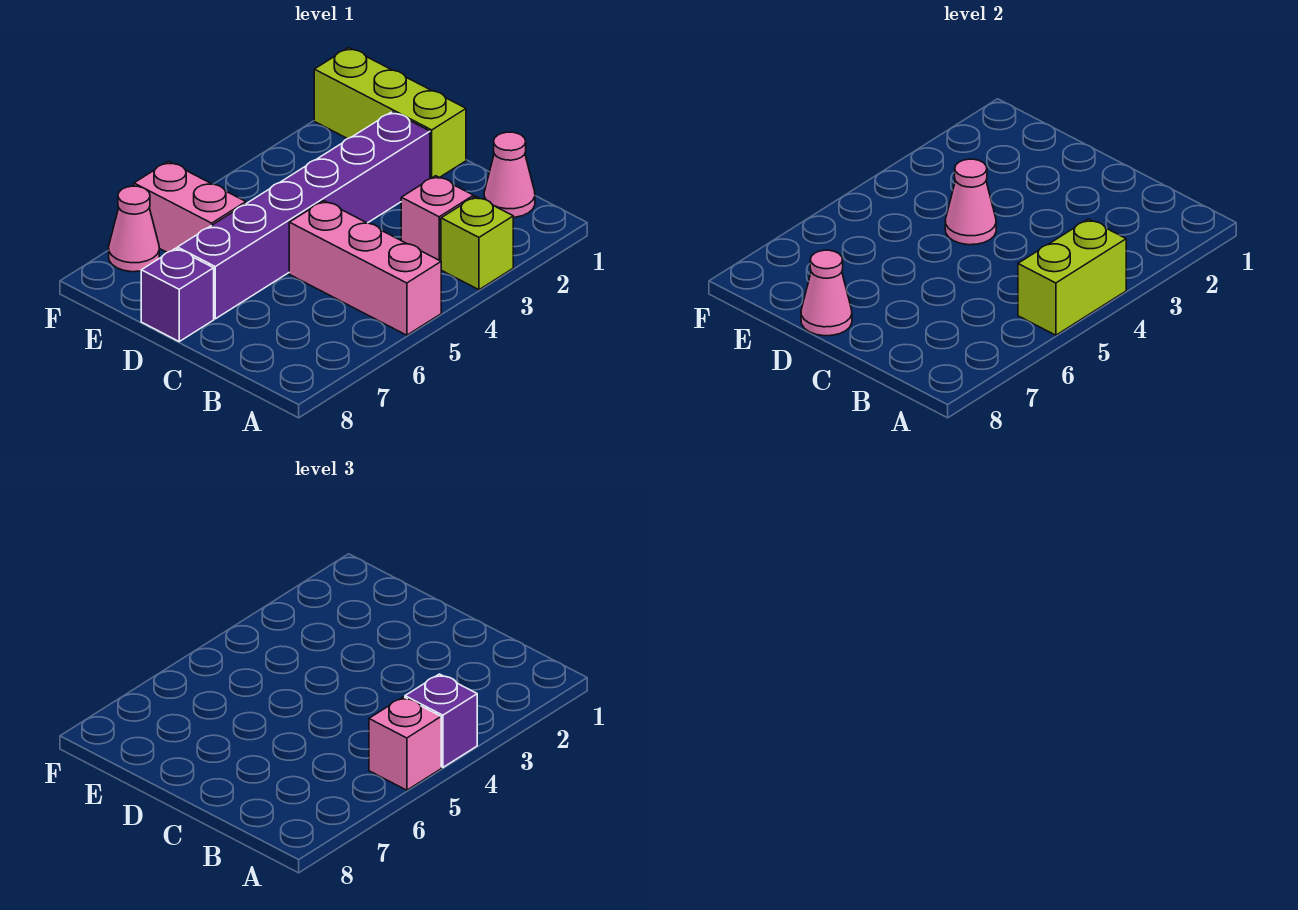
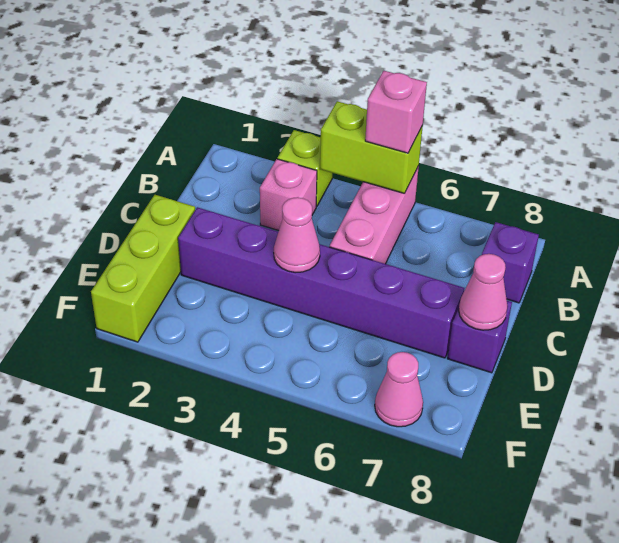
purple brick A4 level 3 -> purple brick B8 level 1
pink cone B1 level 1 -> none
pink brick E6:F6 level 1 -> none

